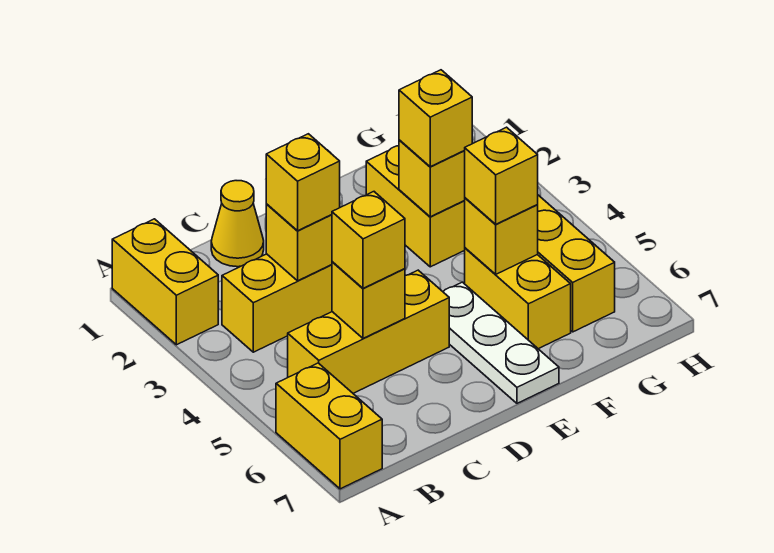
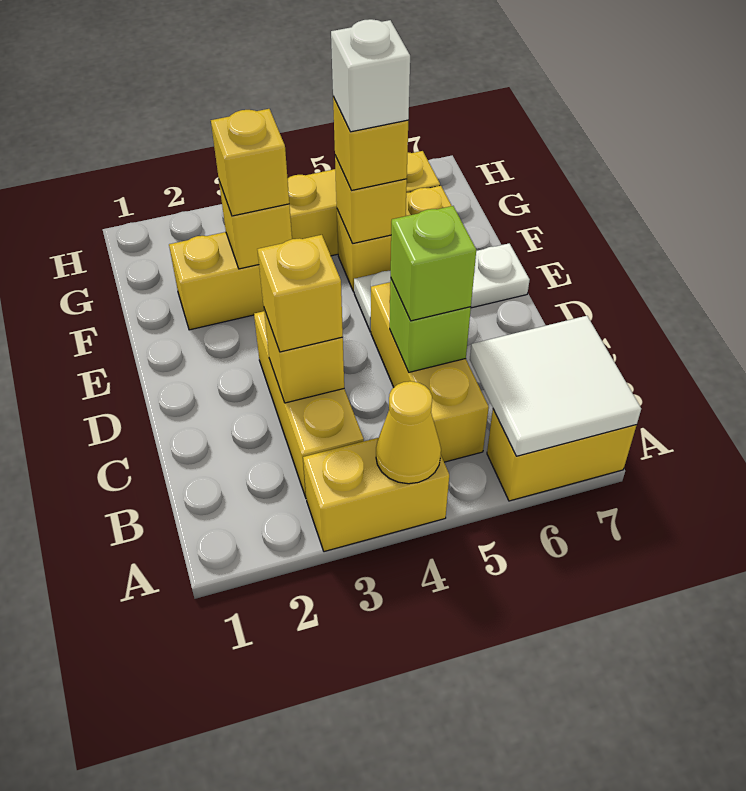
yellow brick A1:A2 level 1 -> yellow brick A3:A4 level 1
none -> white tile A6:B7 level 2
yellow cone C1 level 1 -> yellow cone A4 level 2
yellow brick C5 level 2 -> lime brick C5 level 2
yellow brick C5 level 3 -> lime brick C5 level 3
none -> white brick F5 level 4

